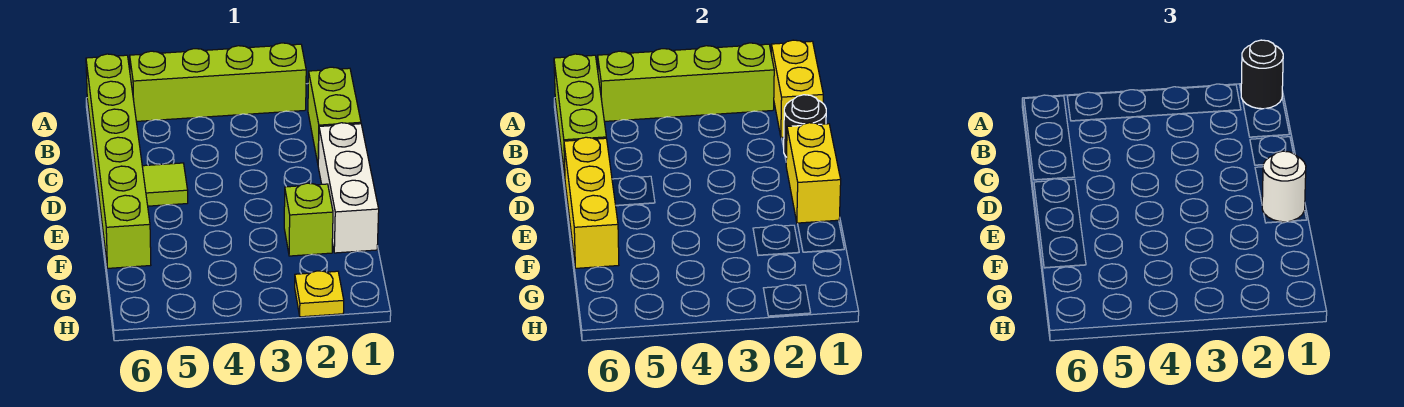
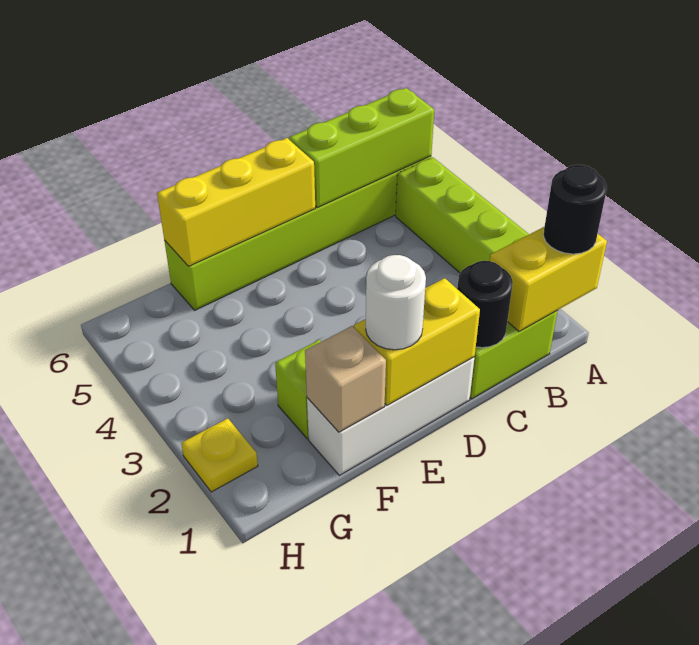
lime brick A2:A5 level 2 -> none
lime tile D5 level 1 -> none
none -> tan brick F1 level 2

